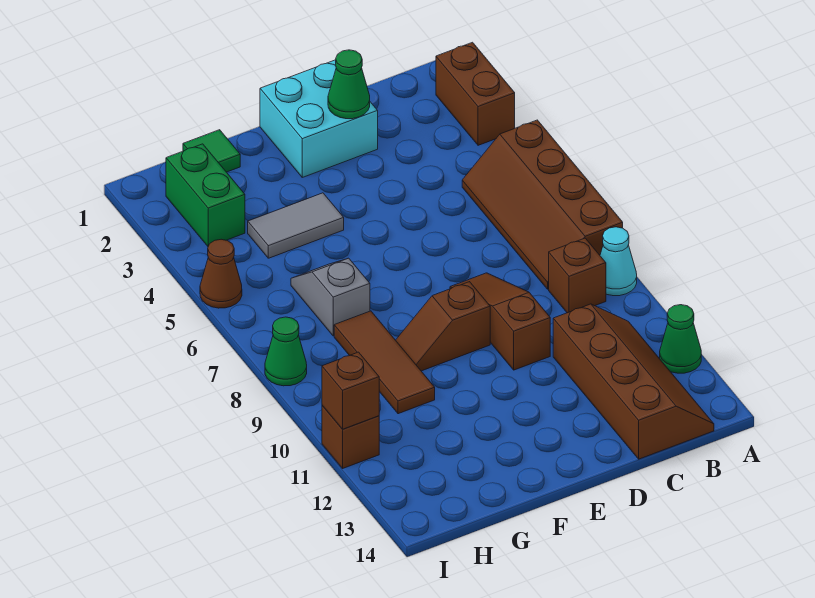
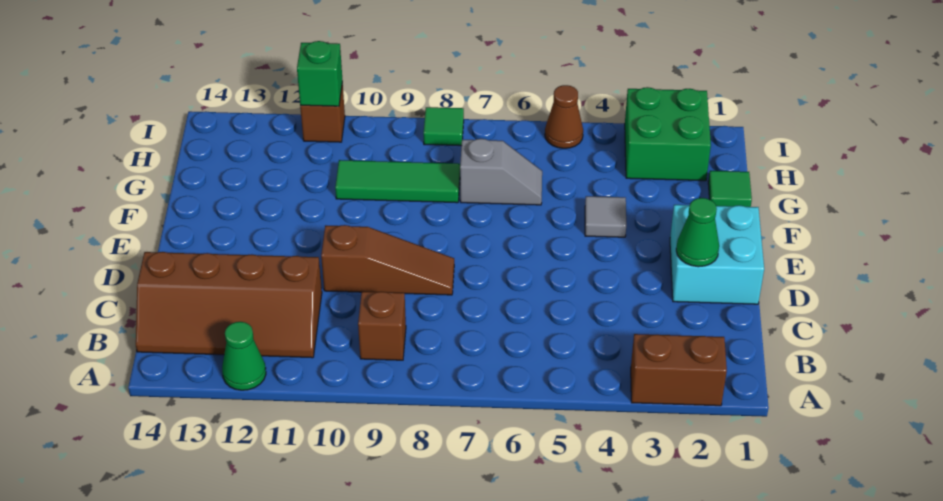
brown slope A5:B8 level 1 top A -> none
cyan cone A9 level 1 -> none
brown slope E9:F9 level 1 top E -> none
grey tile F4:G4 level 1 -> grey tile F4 level 1
brown tile G8:G10 level 1 -> green tile G8:G10 level 1
green brick H2:H3 level 1 -> green brick H2:I3 level 1
green cone I8 level 1 -> green tile I8 level 1
brown brick I11 level 2 -> green brick I11 level 2

